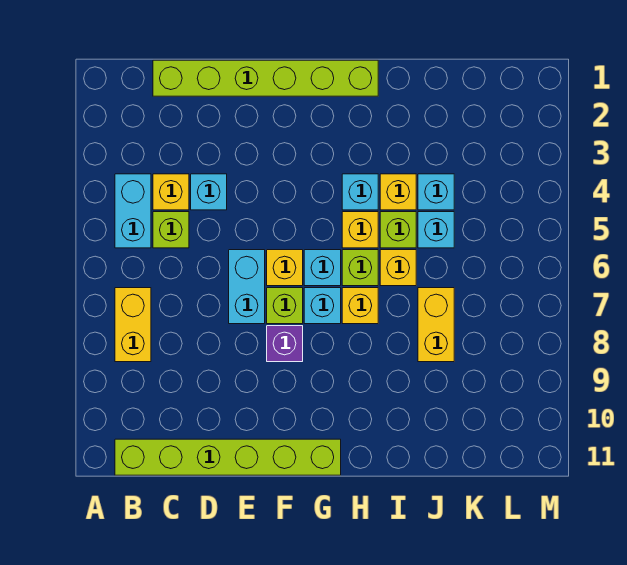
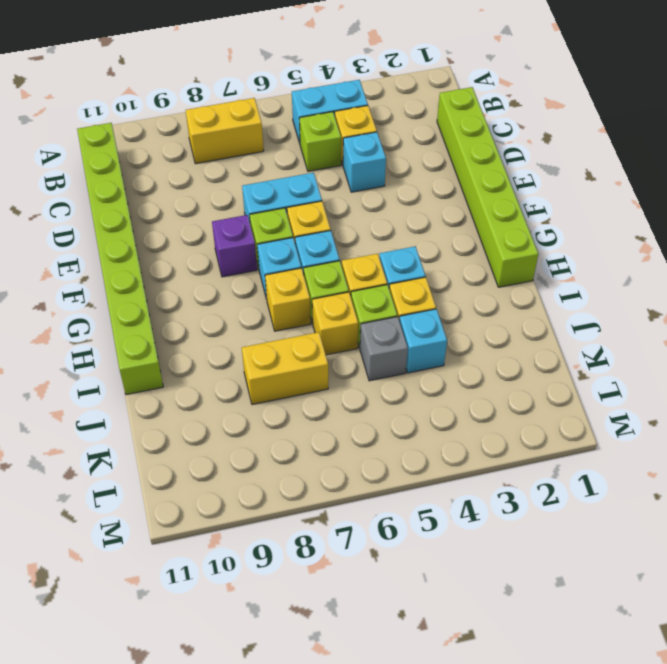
lime brick B11:G11 level 1 -> lime brick B11:I11 level 1
cyan brick J5 level 1 -> grey brick J5 level 1

